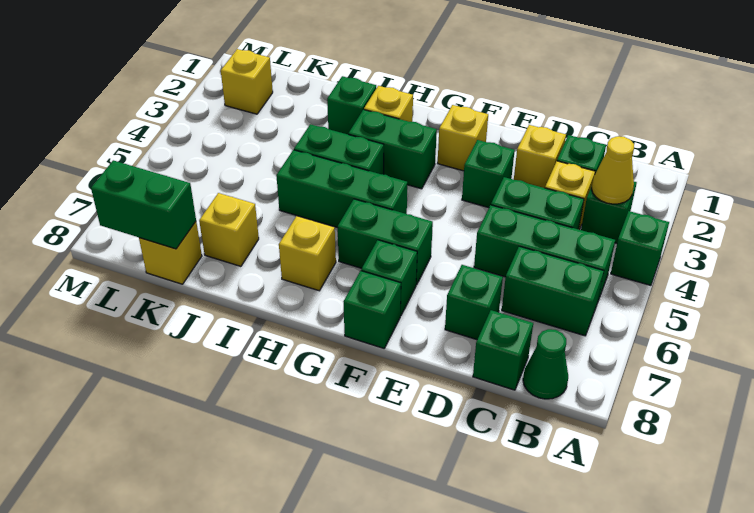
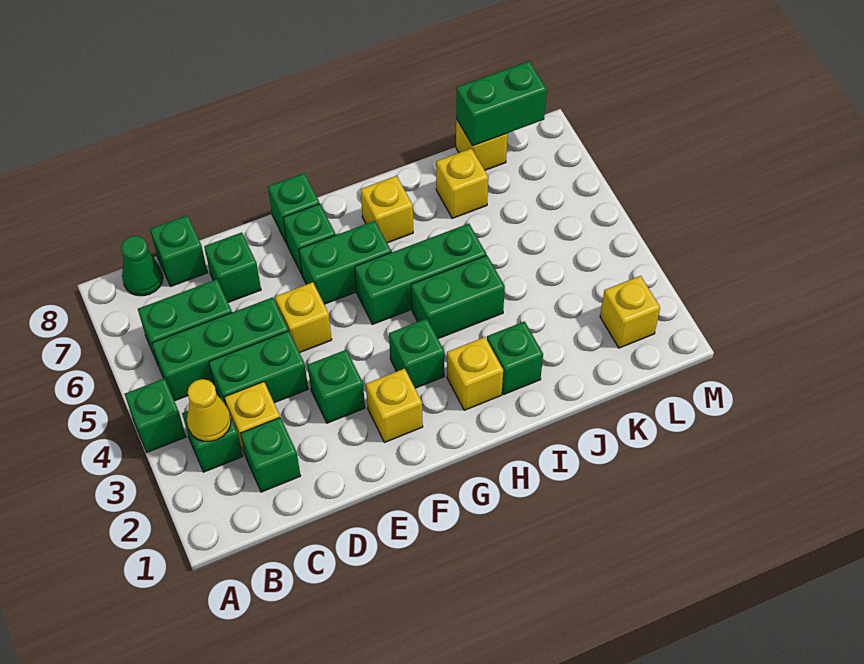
yellow brick D2 level 1 -> yellow brick E5 level 1
green brick G3:H3 level 1 -> green brick G3 level 1

